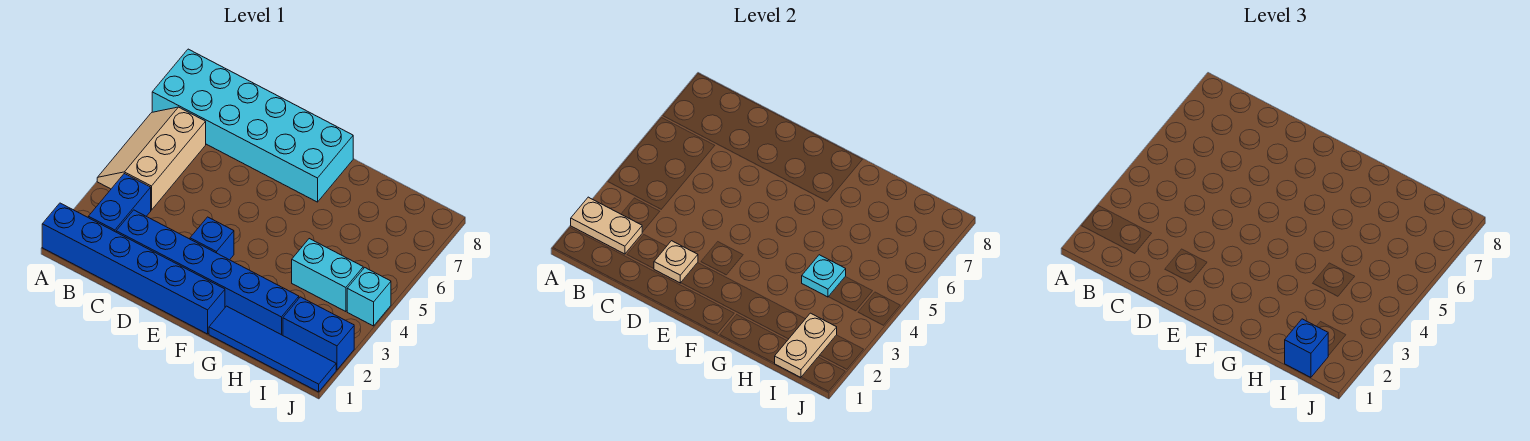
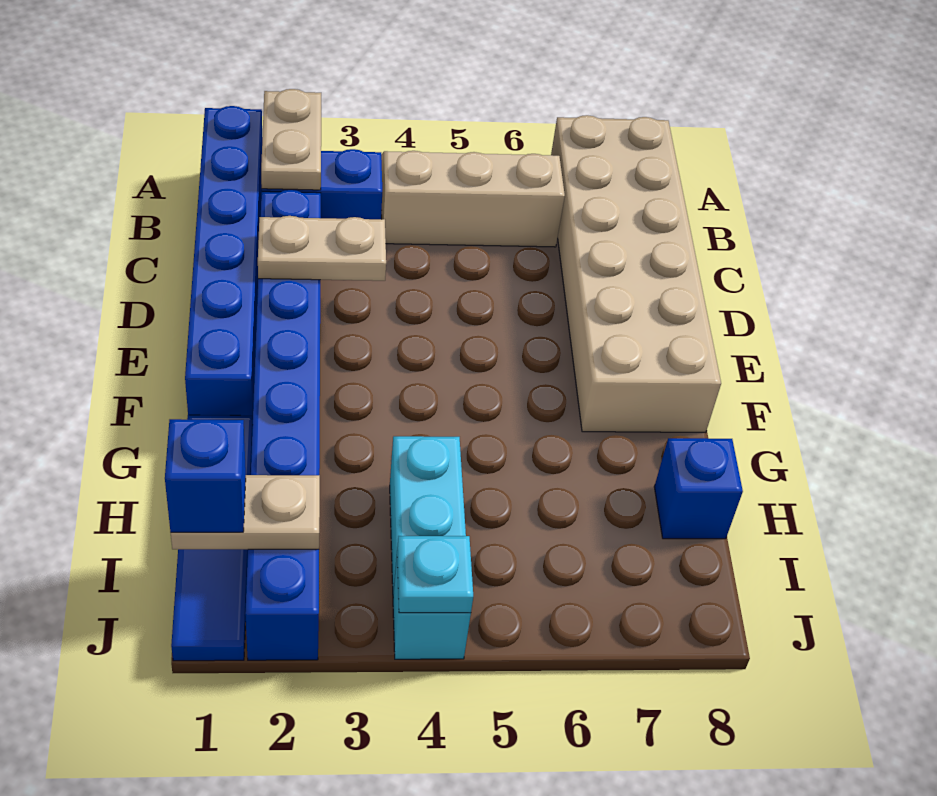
cyan brick A7:F8 level 1 -> tan brick A7:F8 level 1
tan plate D2 level 2 -> tan plate D2:D3 level 2
blue brick E3 level 1 -> blue brick H8 level 1
cyan plate H4 level 2 -> cyan plate J4 level 2

